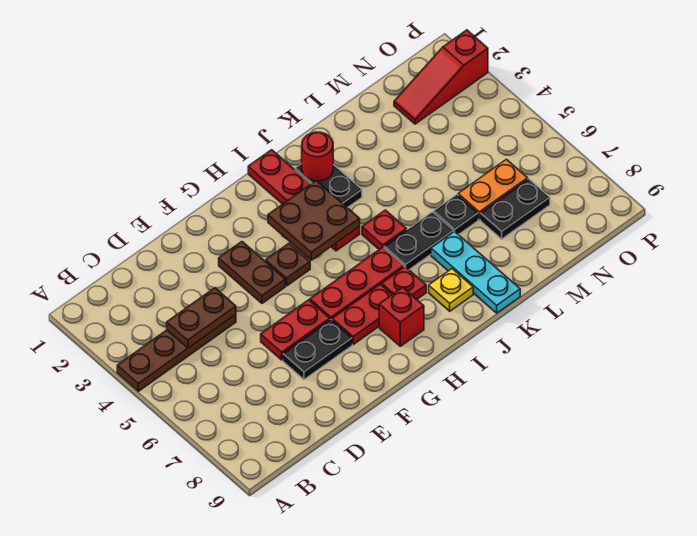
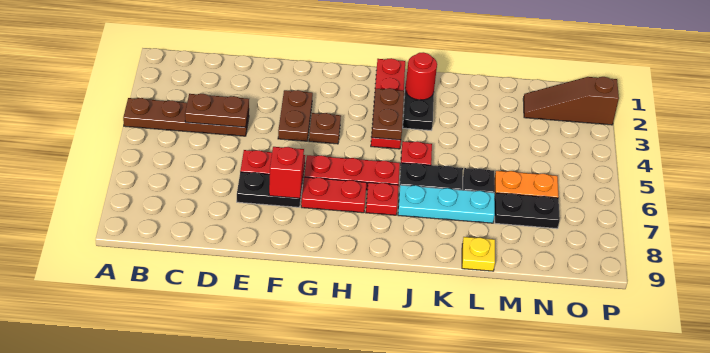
brown plate H3:I4 level 2 -> brown plate I3:I4 level 2
red brick H8 level 1 -> red brick F7 level 2
yellow plate J8 level 1 -> yellow plate L9 level 1
cyan plate K7:K9 level 1 -> cyan plate J7:L7 level 1
red slope N2:P2 level 1 top P -> brown slope N2:P2 level 1 top P

